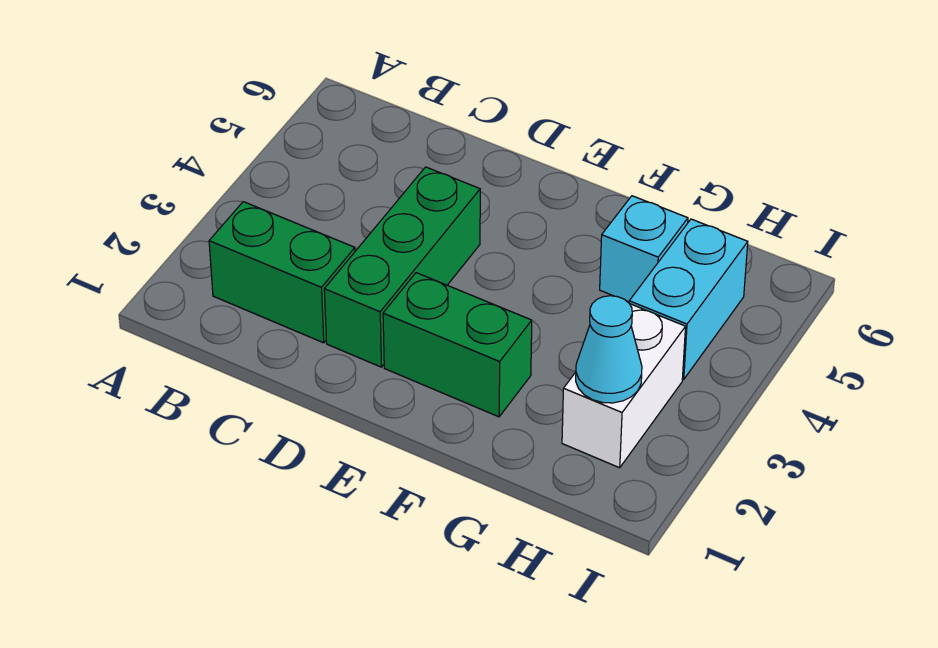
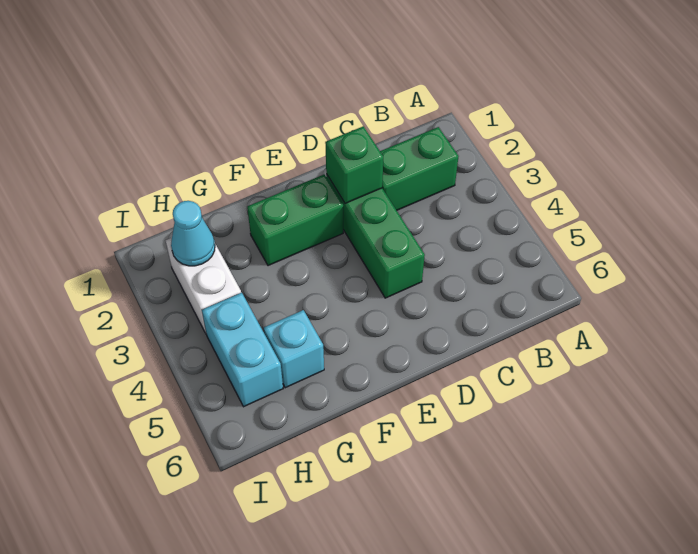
none -> green brick D2 level 2

